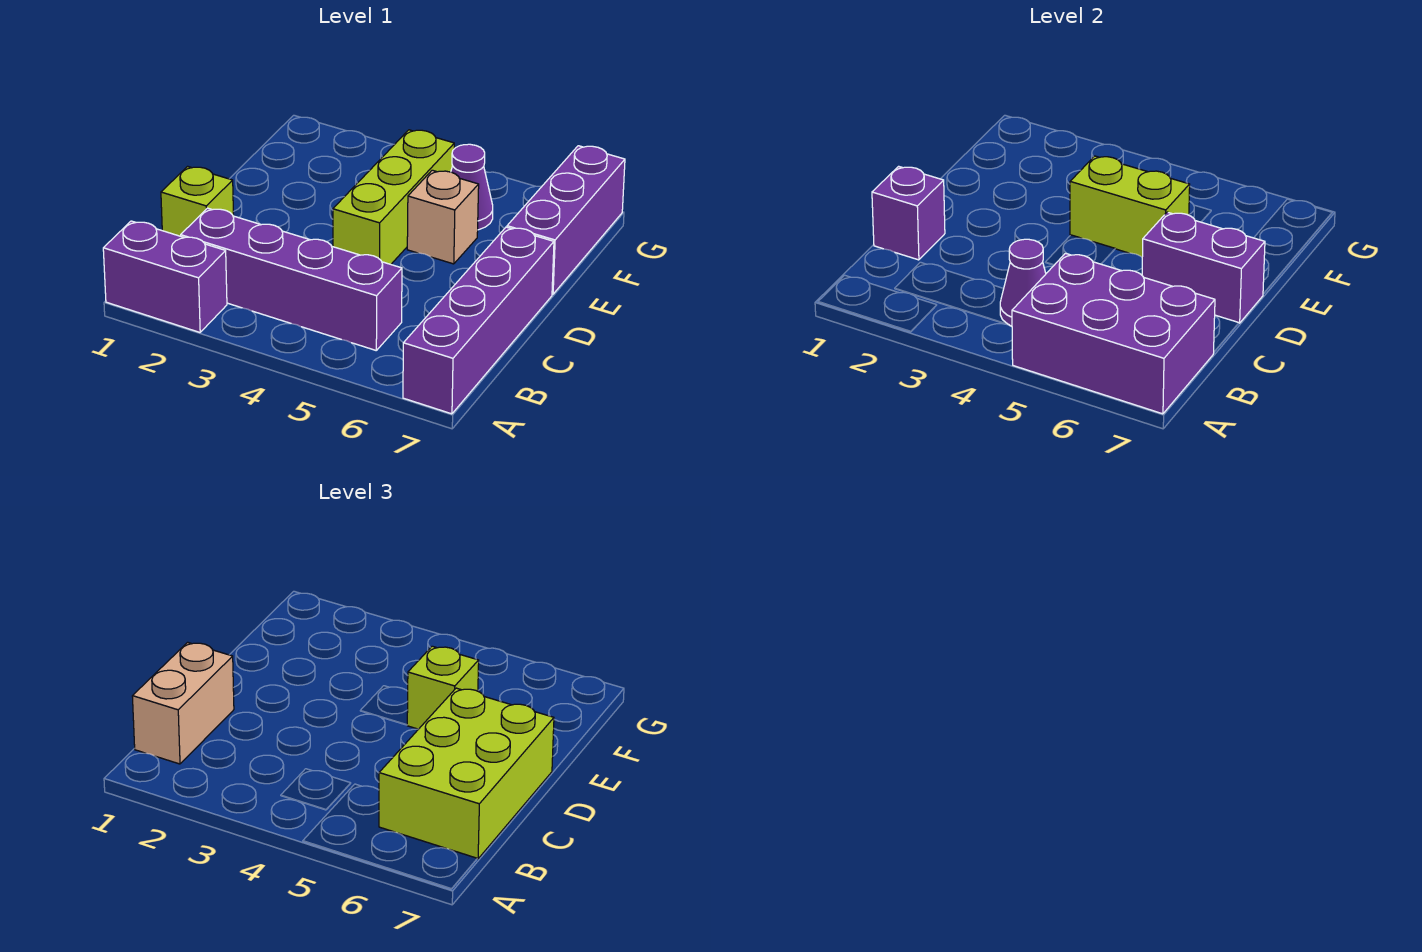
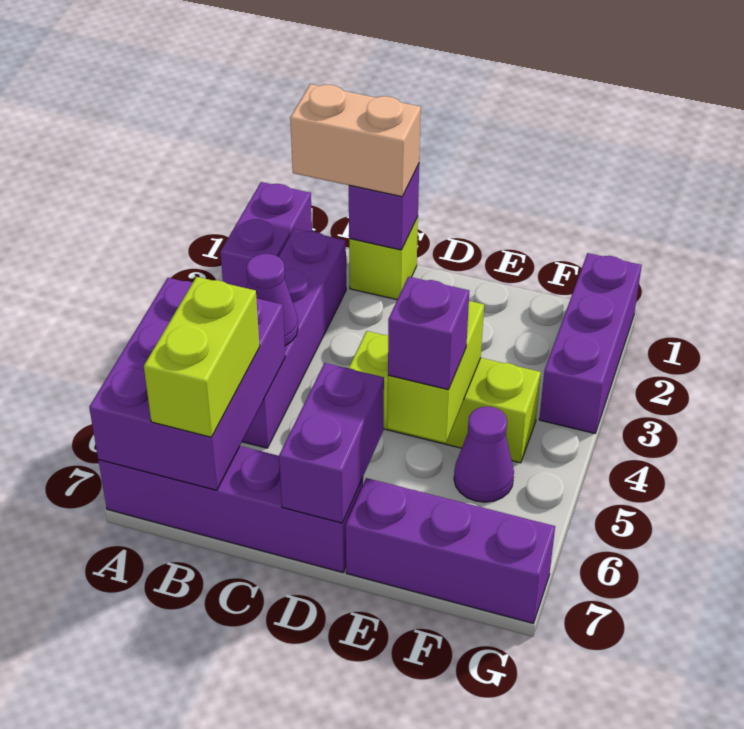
lime brick B6:D7 level 3 -> lime brick B6:B7 level 3
tan brick E5 level 1 -> none
lime brick E5 level 3 -> purple brick E5 level 3
none -> purple brick G1:G3 level 1

